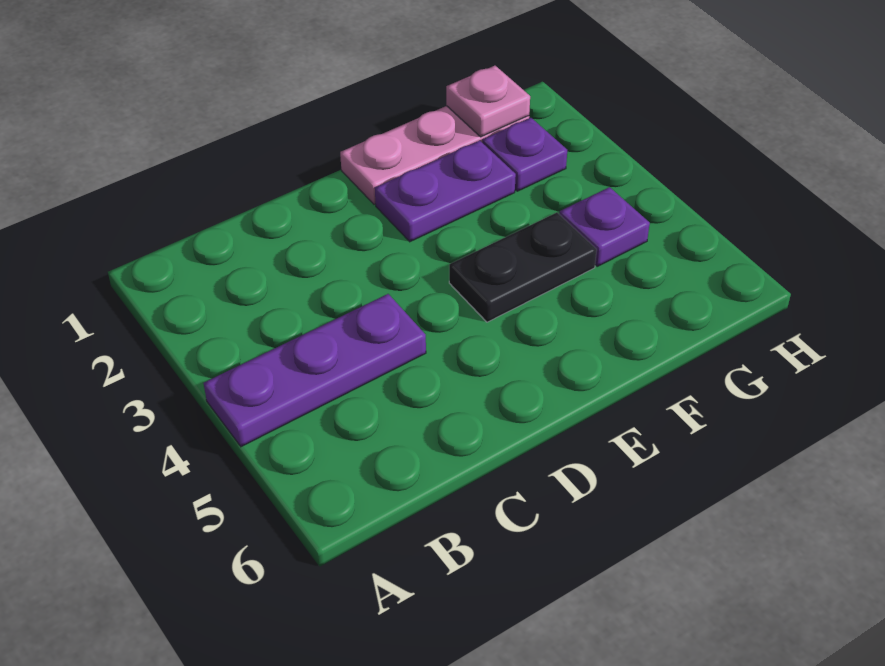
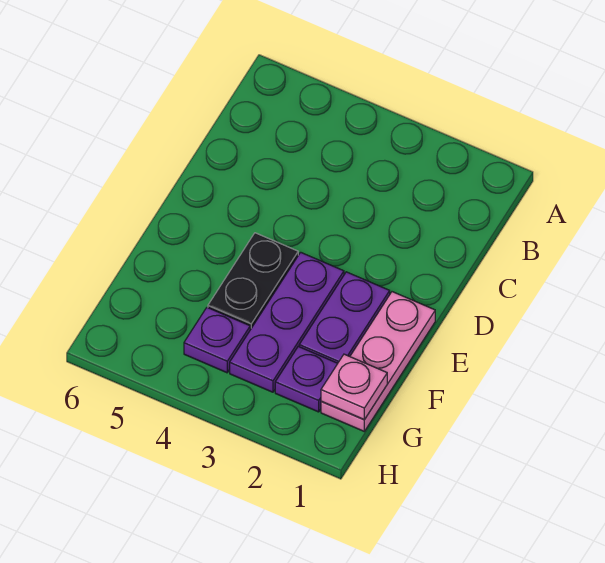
purple plate A4:C4 level 1 -> purple plate E3:G3 level 1

